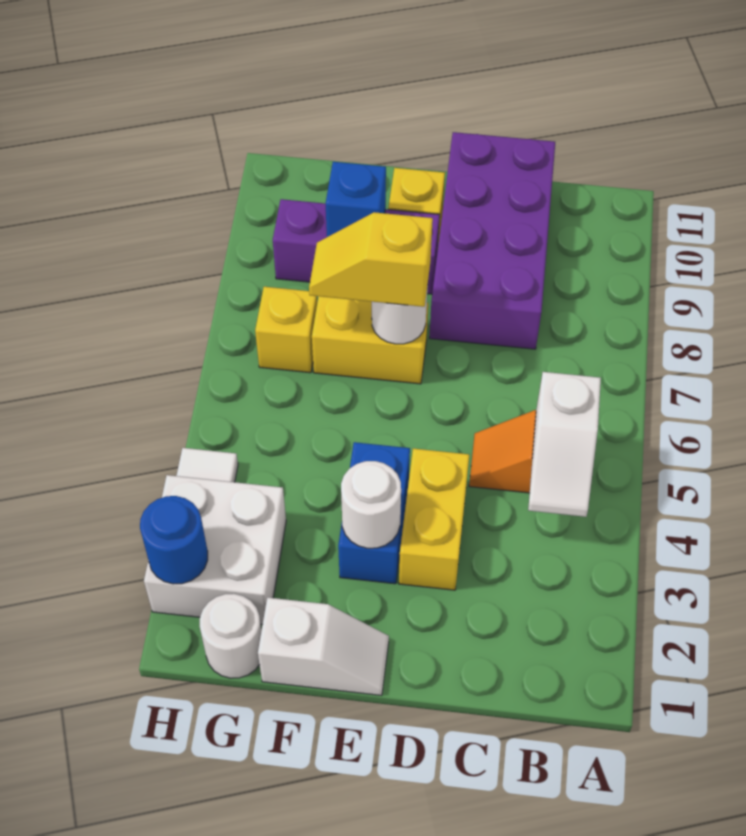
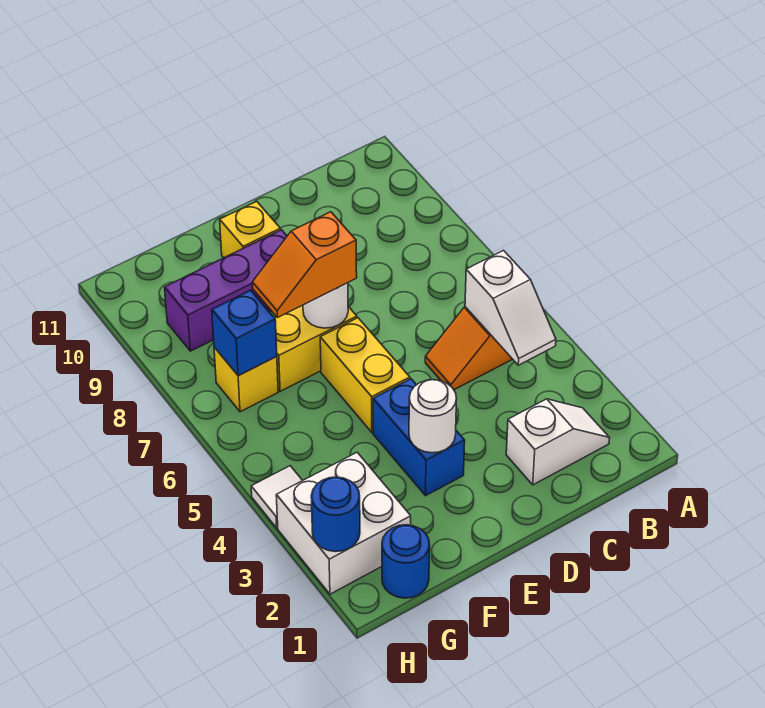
purple brick C8:D11 level 1 -> none
yellow brick D3:D4 level 1 -> yellow brick E5:E6 level 1
white slope E1:F1 level 1 top F -> white slope B2:C2 level 1 top C
yellow slope E7:F7 level 3 top E -> orange slope E7:F7 level 3 top E
blue brick F9 level 2 -> blue brick G7 level 2
white round brick G1 level 1 -> blue round brick G1 level 1

